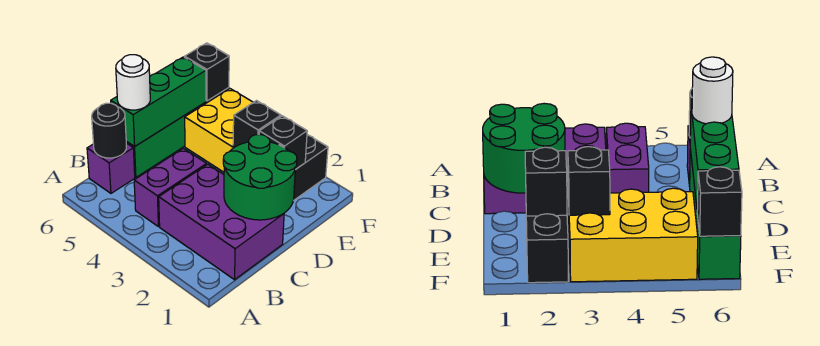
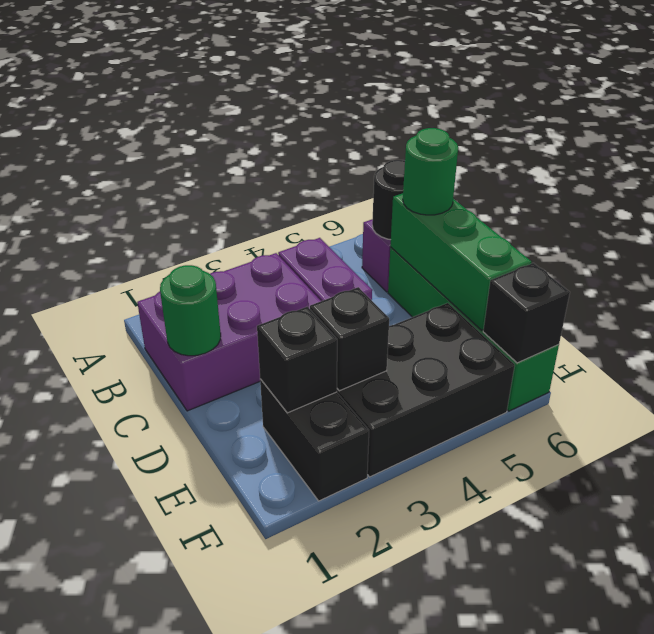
green round brick C1:D2 level 2 -> green round brick C1 level 2
white round brick C6 level 3 -> green round brick C6 level 3
yellow brick E3:F5 level 1 -> black brick E3:F5 level 1

